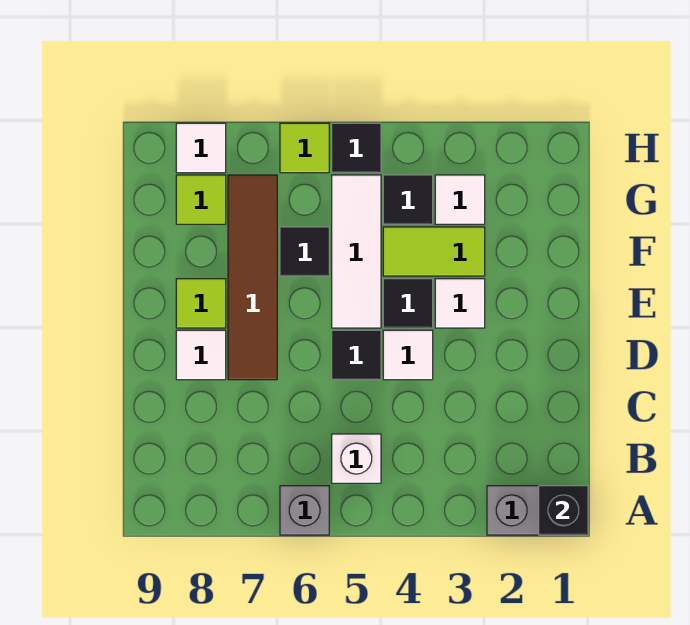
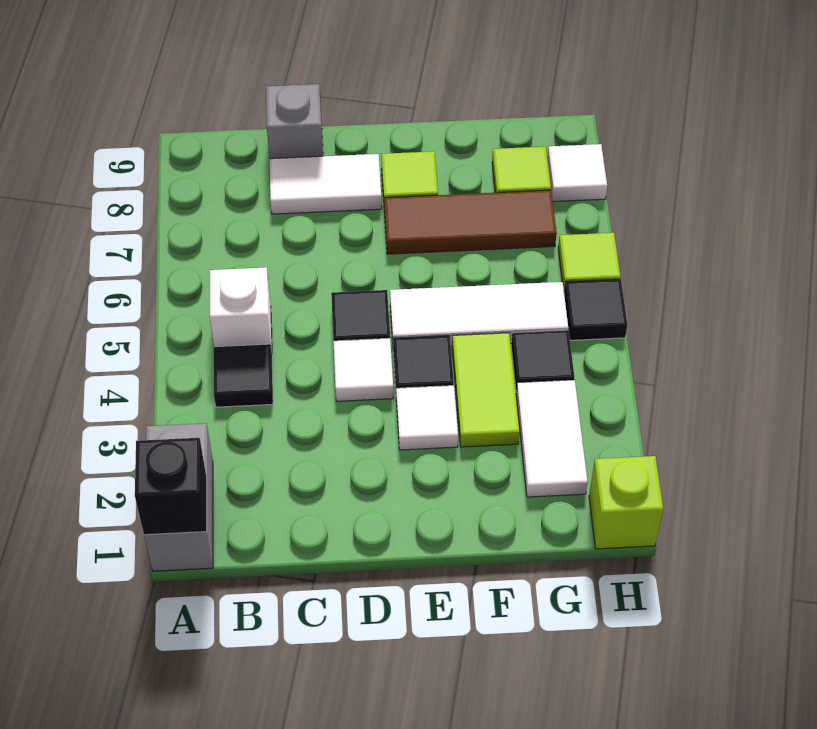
grey brick A6 level 1 -> grey brick C9 level 1
brown tile D7:G7 level 1 -> brown tile E7:G7 level 1
white tile D8 level 1 -> white tile C8:D8 level 1
black tile F6 level 1 -> black tile B4 level 1
white tile G3 level 1 -> white tile G2:G3 level 1
none -> lime brick H1 level 1

